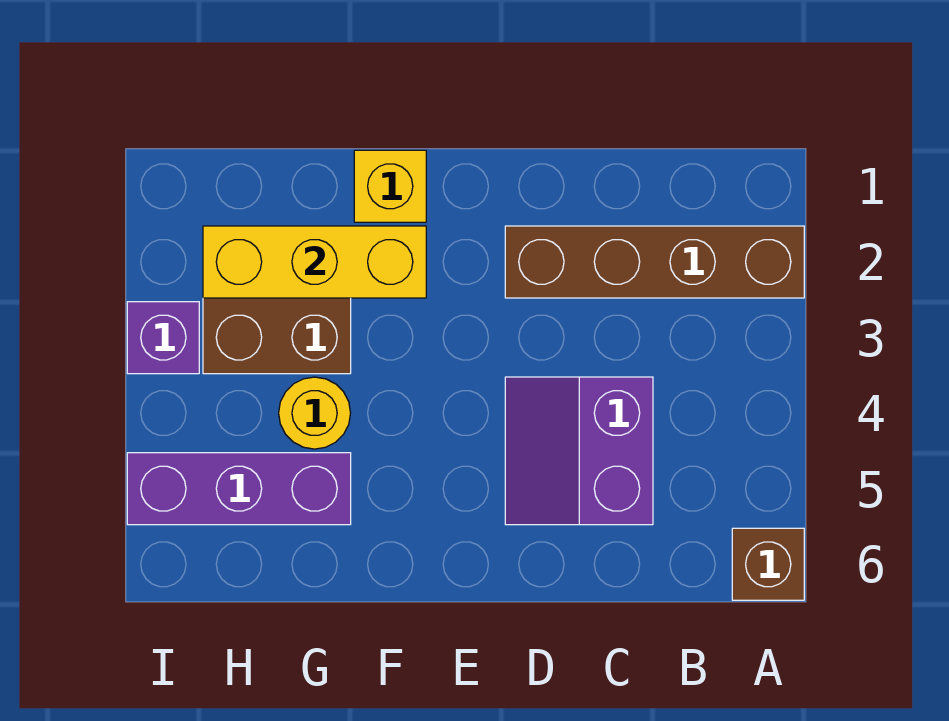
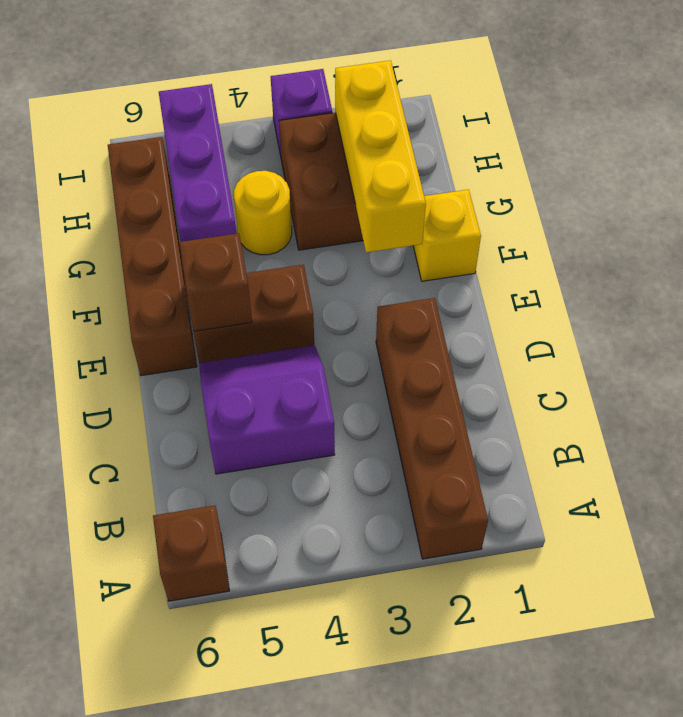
none -> brown brick E4:E5 level 1
none -> brown brick E5 level 2
none -> brown brick E6:H6 level 1

